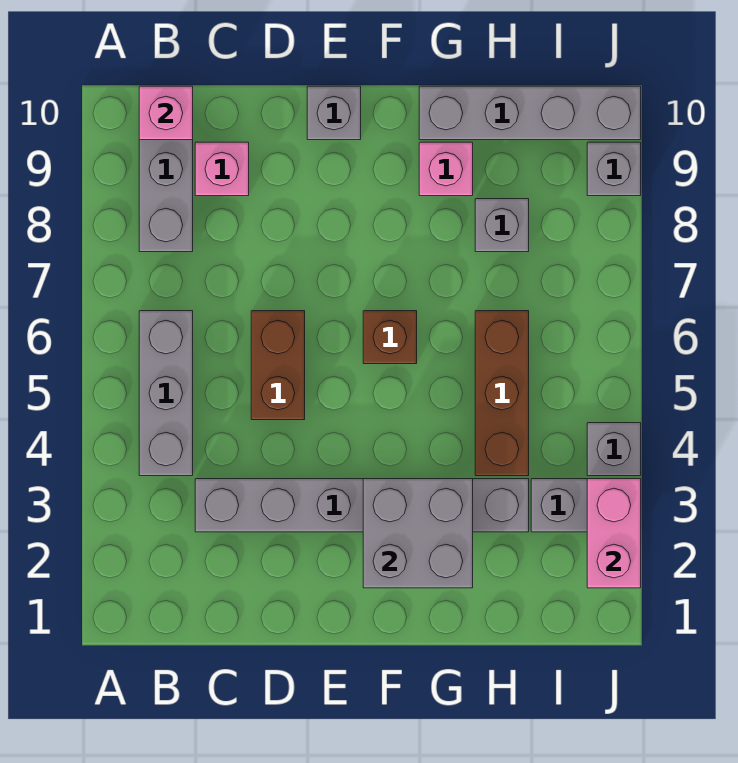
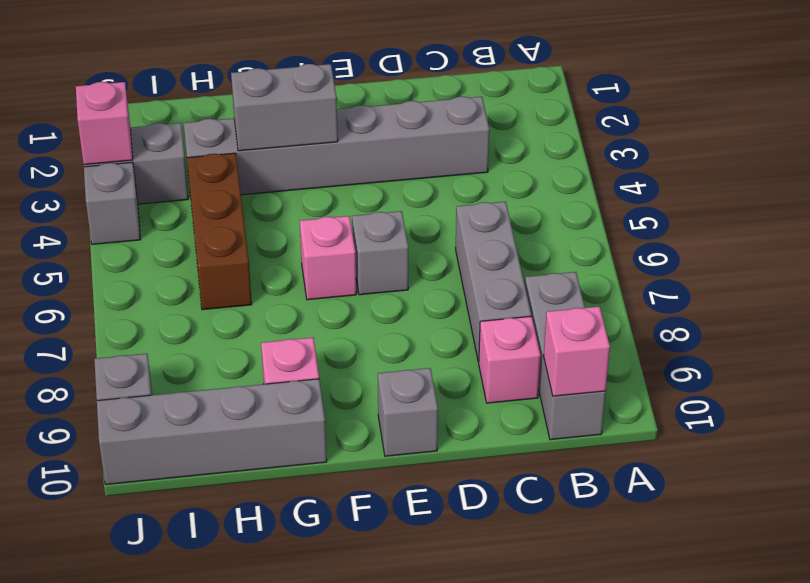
grey brick B4:B6 level 1 -> grey brick C6:C8 level 1
brown brick D5:D6 level 1 -> none
grey brick F2:G3 level 2 -> grey brick F3:G3 level 2
brown brick F6 level 1 -> pink brick F6 level 1
grey brick H8 level 1 -> grey brick E6 level 1
pink brick J2:J3 level 2 -> pink brick J3 level 2

